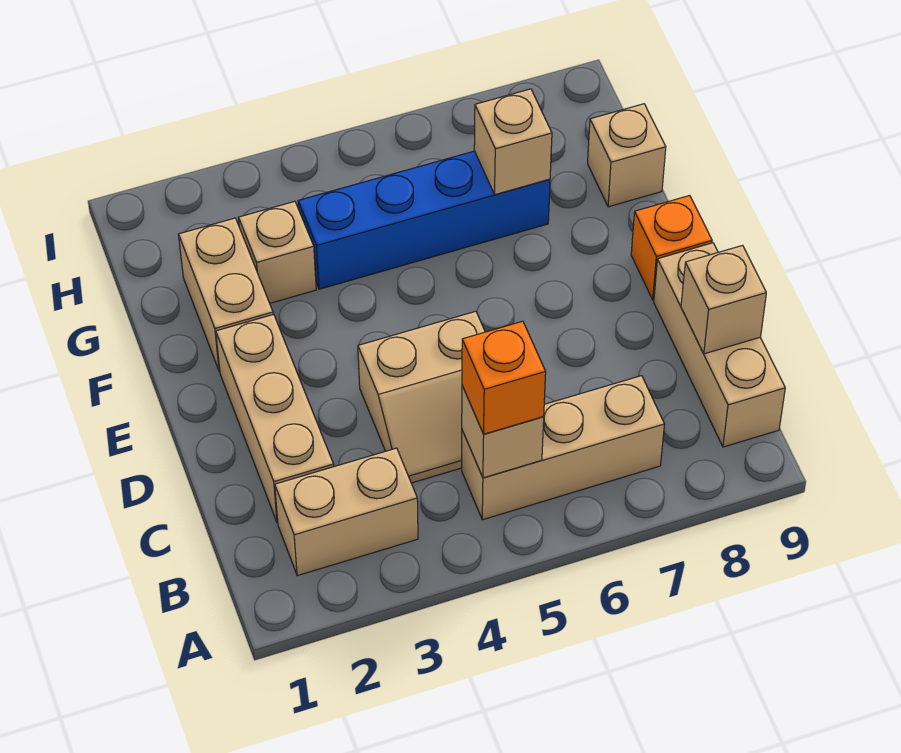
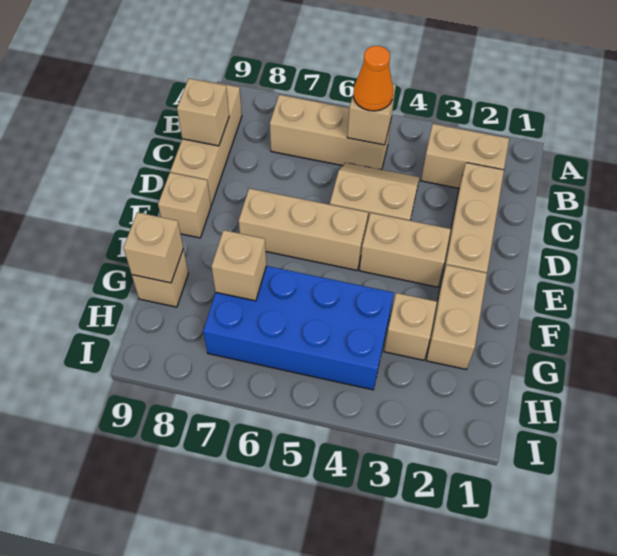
orange brick B5 level 3 -> orange cone B5 level 3
none -> tan brick E3:E4 level 1
none -> tan brick E5:E7 level 1
orange brick E9 level 1 -> tan brick E9 level 1
blue brick G4:G7 level 1 -> blue brick G4:H7 level 1
none -> tan brick G9 level 2

